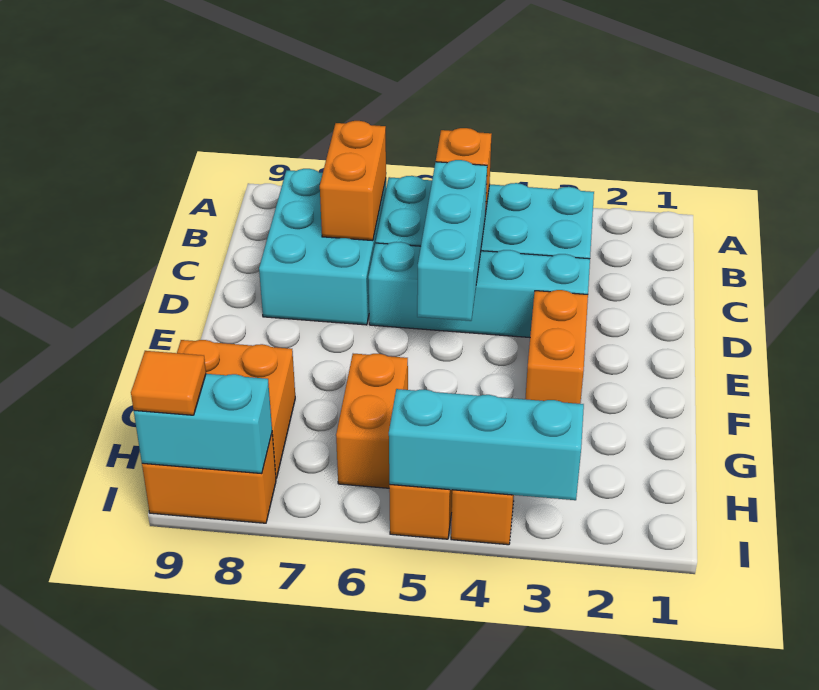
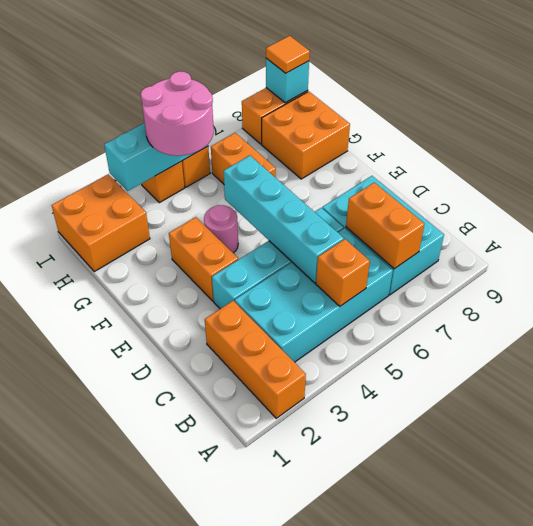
none -> orange brick A2:C2 level 1
cyan brick C5:E5 level 2 -> cyan brick C5:F5 level 2
none -> pink round brick F4 level 1
none -> orange brick H1:I2 level 1
none -> pink round brick H4:I5 level 3
cyan brick I8:I9 level 2 -> cyan brick I9 level 2

